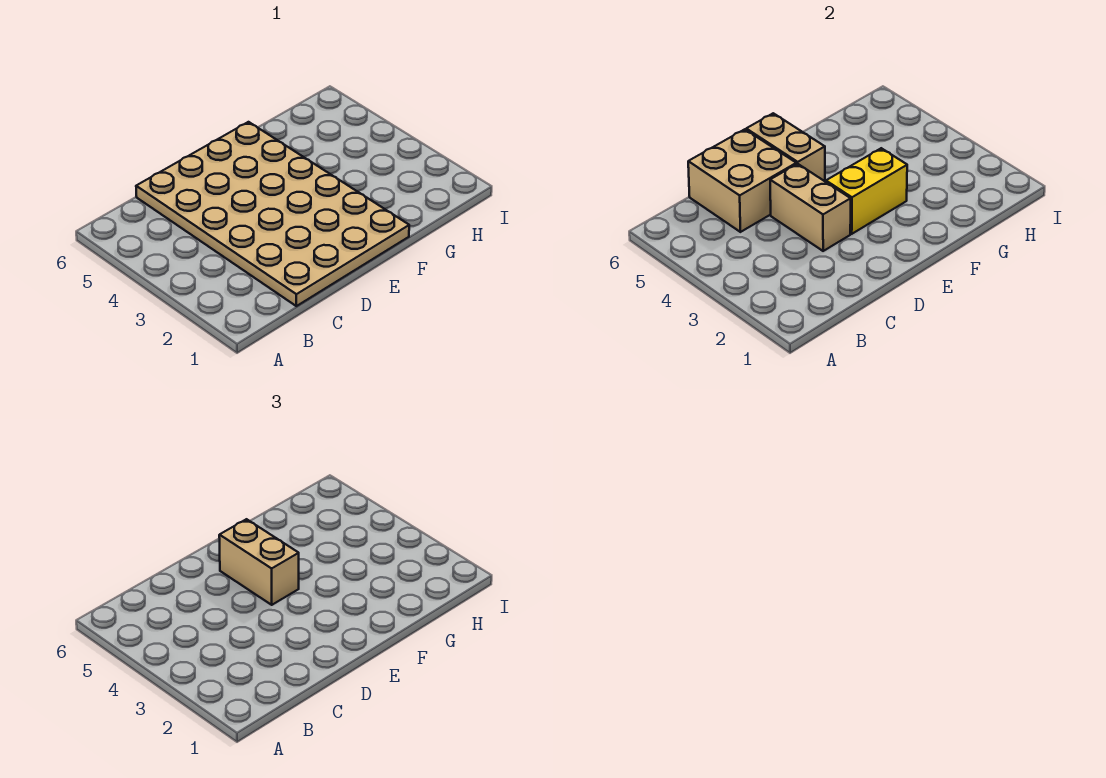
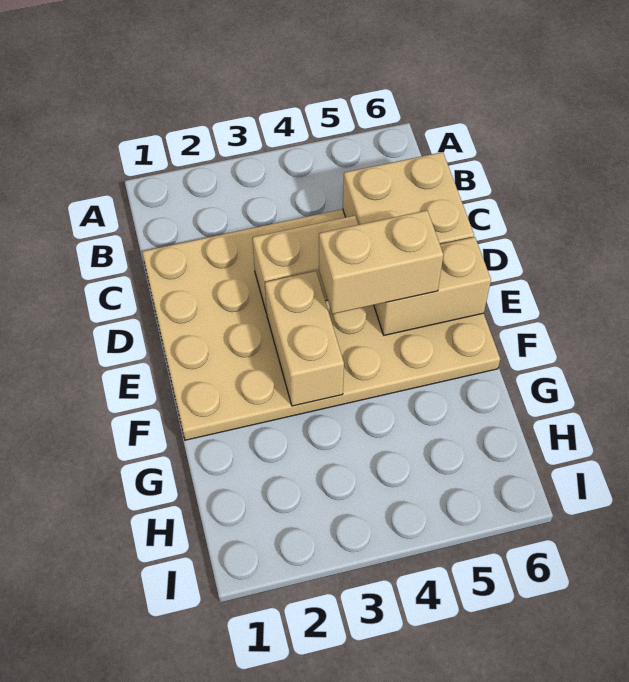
yellow brick E3:F3 level 2 -> tan brick E3:F3 level 2

